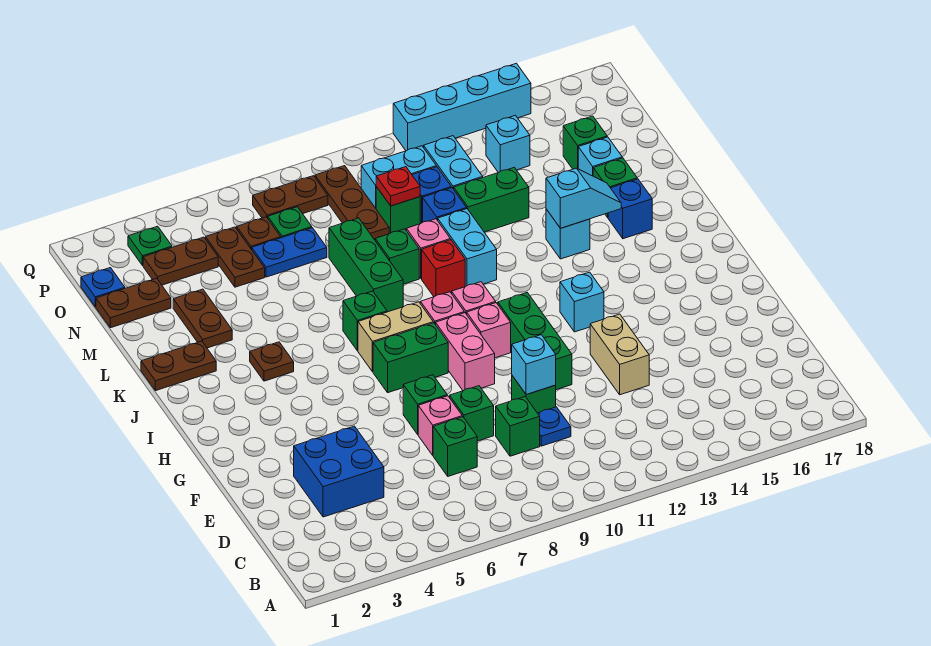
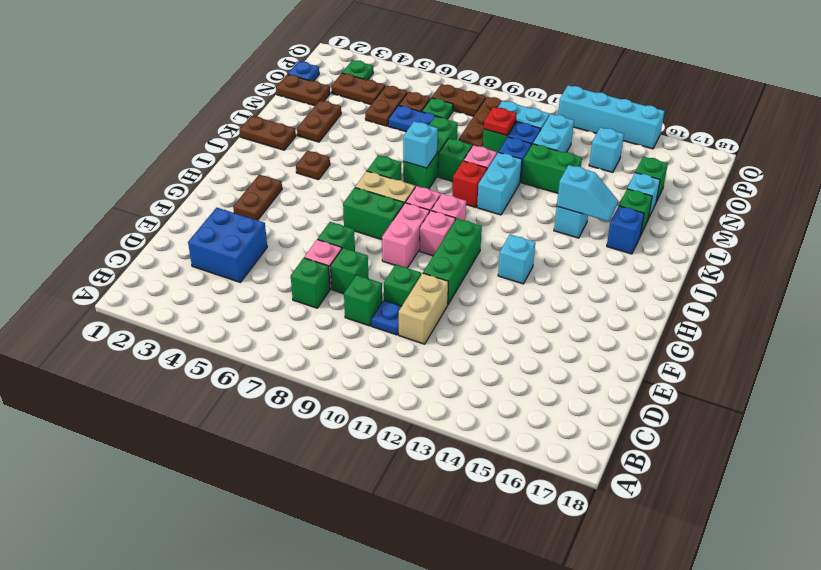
cyan brick E10 level 2 -> cyan brick K8 level 2
tan brick E13:F13 level 1 -> tan brick D11:E11 level 1
none -> brown plate G3:H3 level 1

